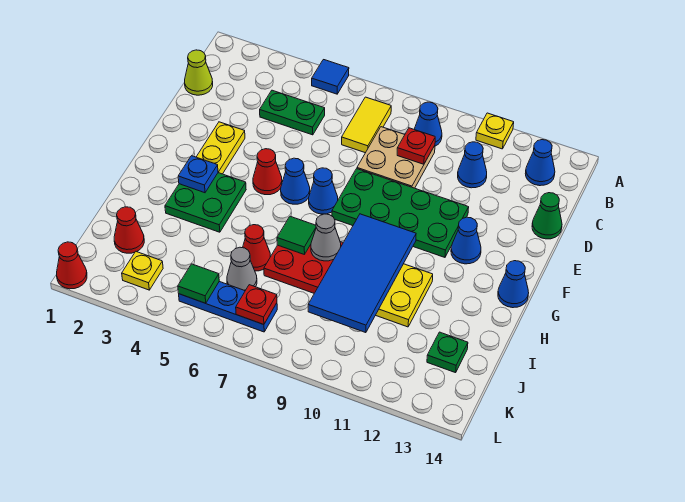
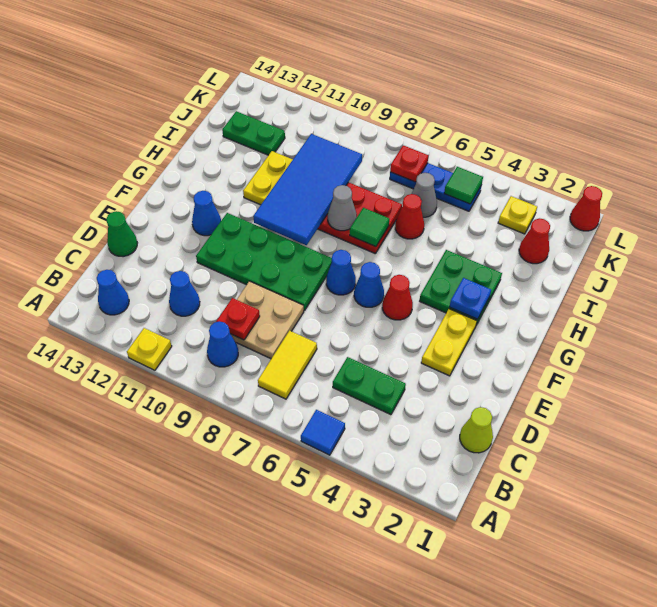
blue cone G14 level 1 -> none
green plate J13 level 1 -> green plate J12:J13 level 1

